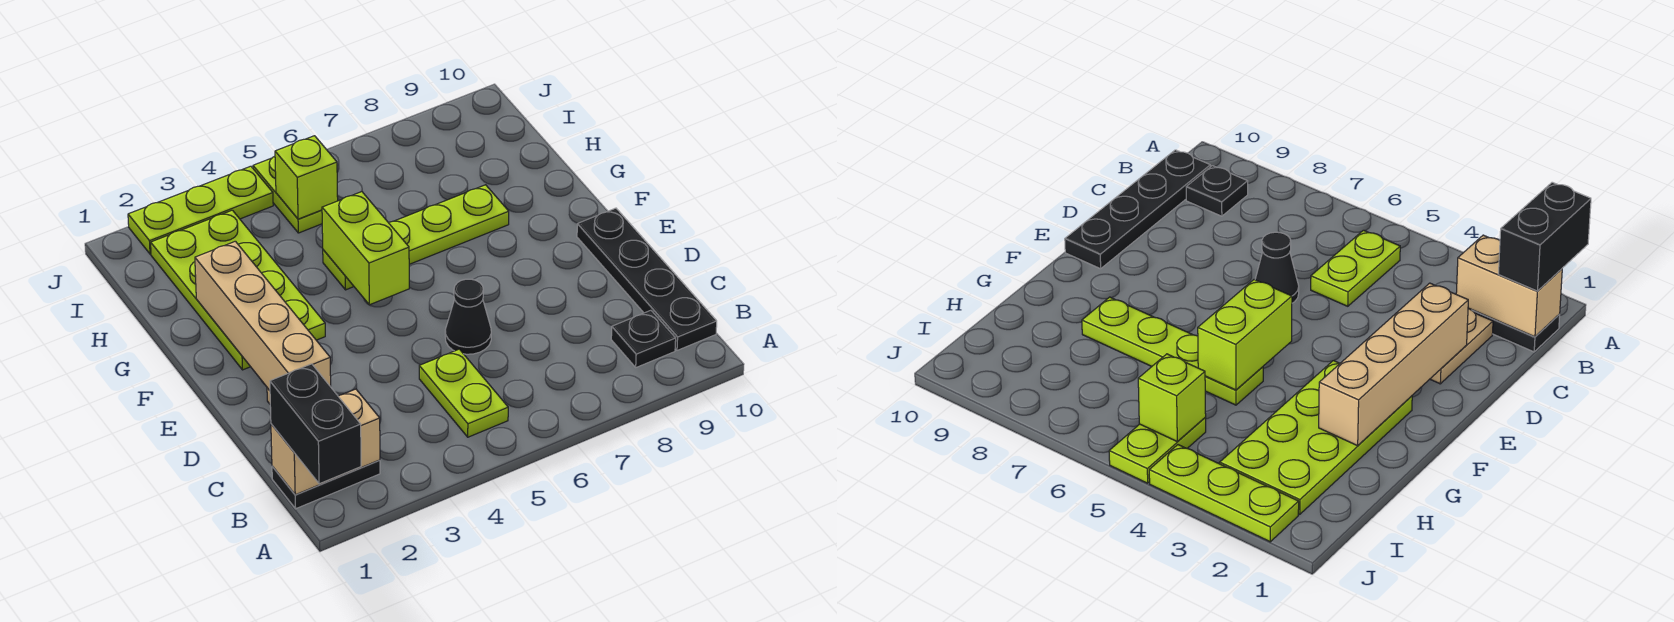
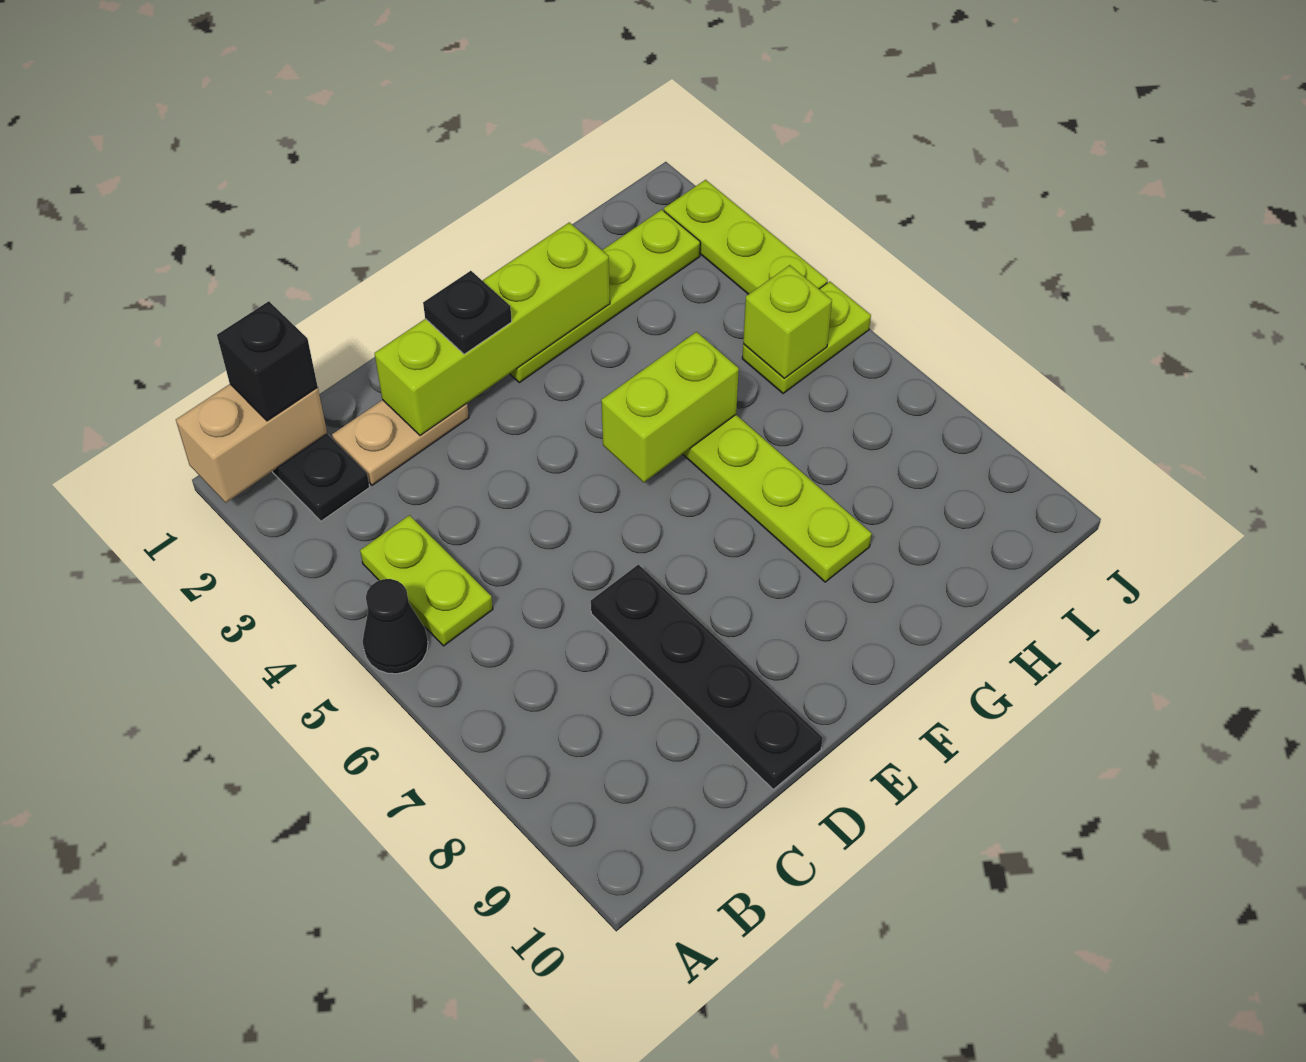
black brick A1:B1 level 3 -> black brick B1 level 3
tan brick B1:B2 level 2 -> tan brick A1:B1 level 2
lime plate B5:C5 level 1 -> lime plate B4:B5 level 1
black plate B9 level 1 -> black plate E2 level 3
black plate B10:E10 level 1 -> black plate D7:D10 level 1
tan brick D2:G2 level 2 -> lime brick D2:G2 level 2
black cone D6 level 1 -> black cone A5 level 1
lime plate F2:I3 level 1 -> lime plate F2:I2 level 1

